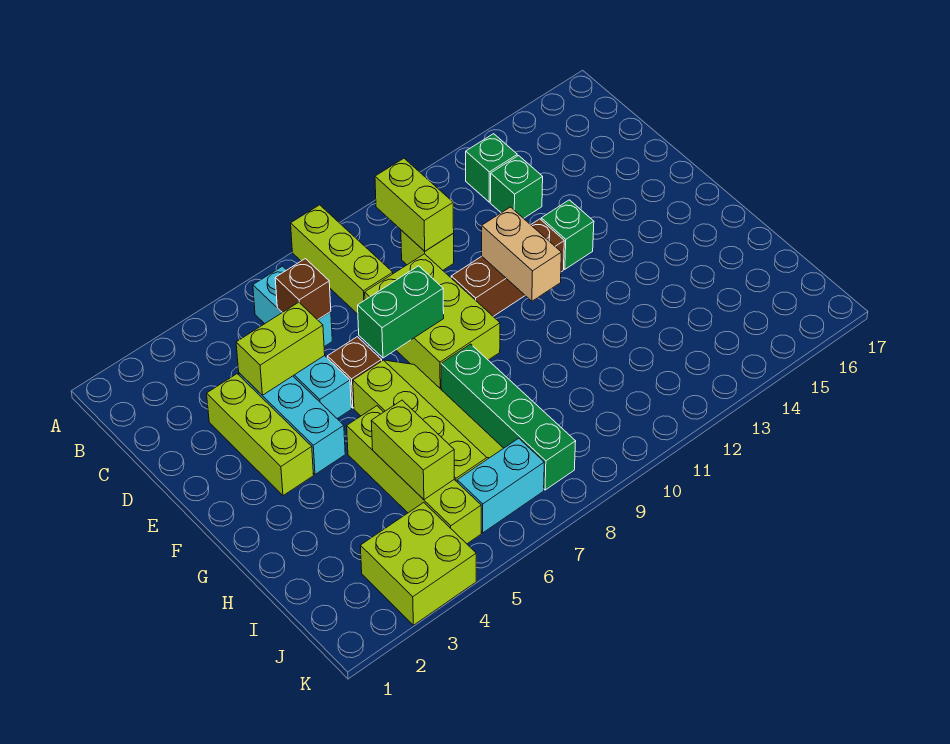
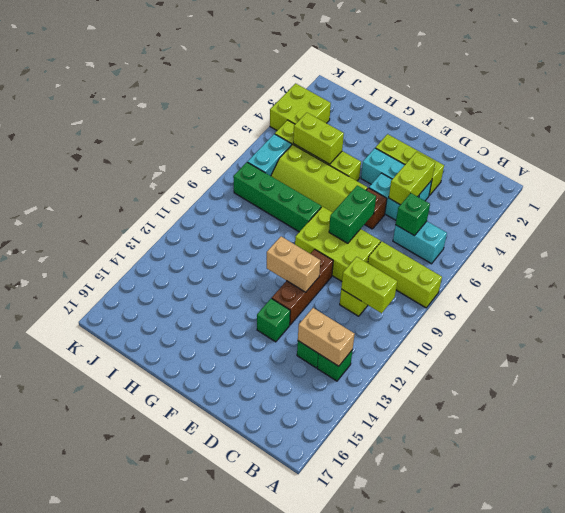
none -> tan brick B13:C13 level 2
brown brick C6 level 2 -> green brick C6 level 2

